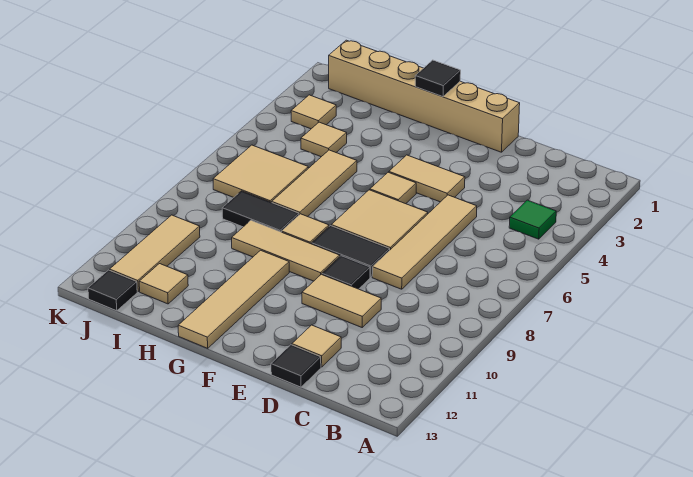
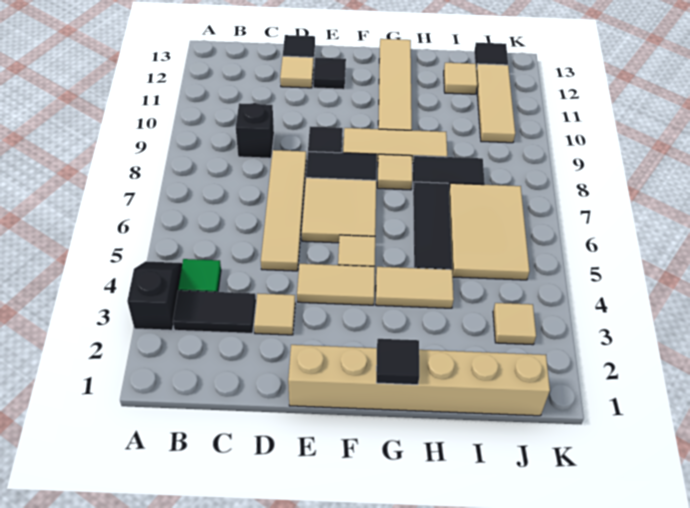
none -> black slope A3:A4 level 1 top 3
none -> black tile B3:C3 level 1
none -> black brick C9 level 1
tan tile D10:E10 level 1 -> tan tile G4:H4 level 1
none -> black tile E12 level 1
tan tile H5:H7 level 1 -> black tile H5:H7 level 1
tan tile I4 level 1 -> tan tile D3 level 1
tan tile I6:J7 level 1 -> tan tile I5:J7 level 1

